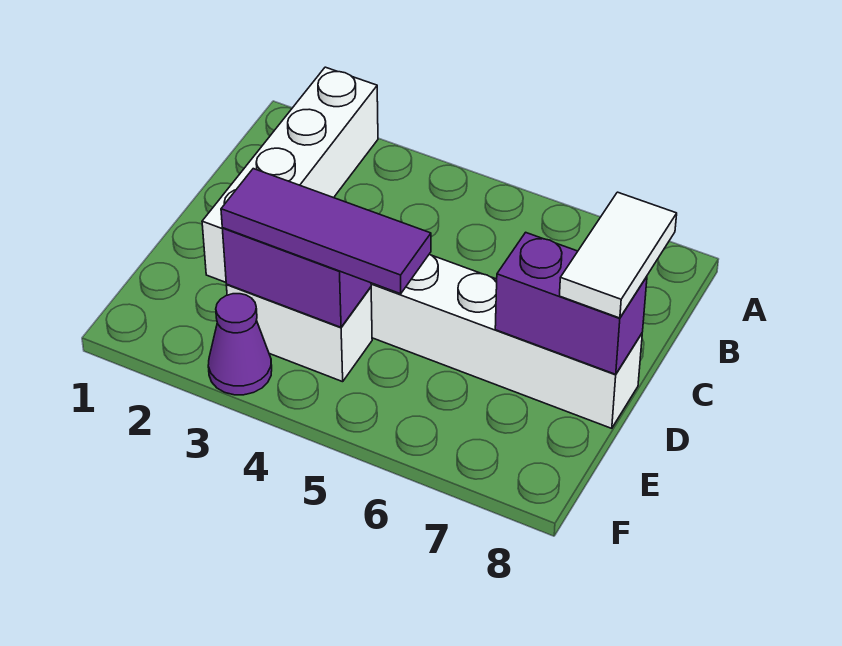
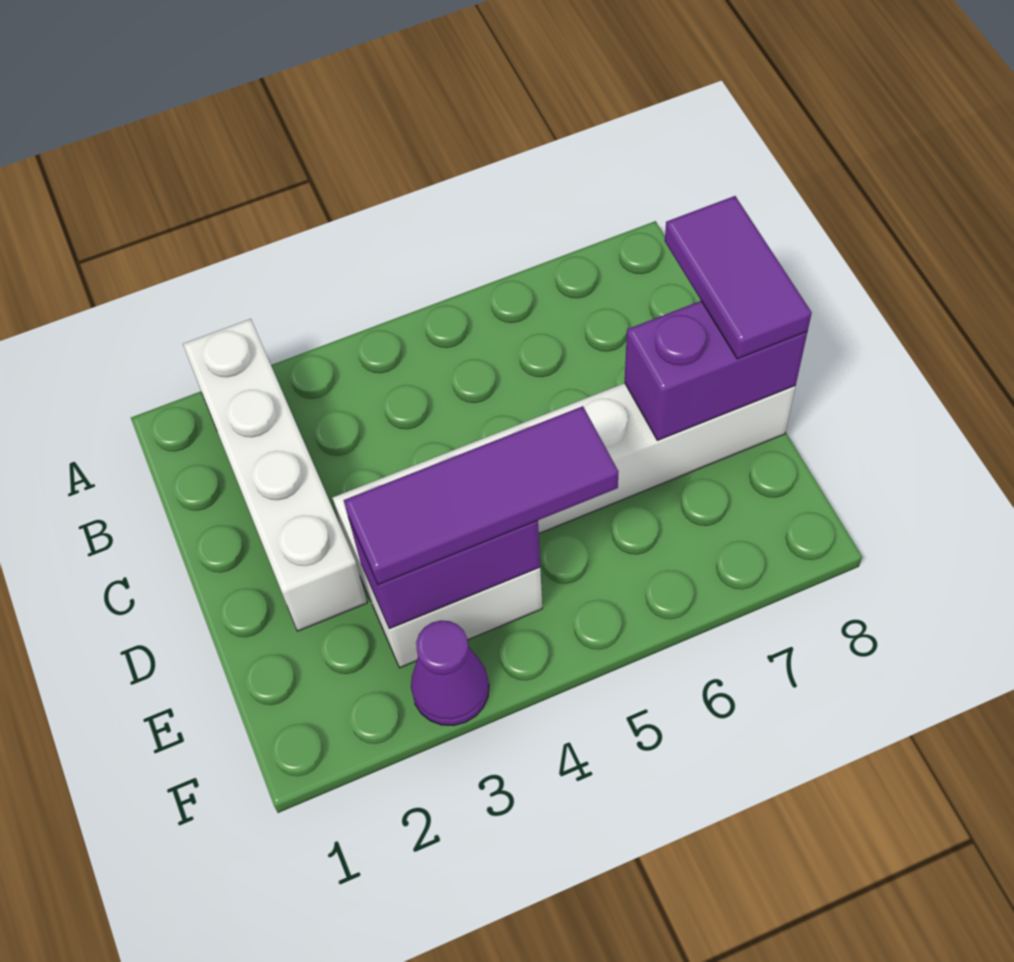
white tile C8:D8 level 3 -> purple tile C8:D8 level 3

